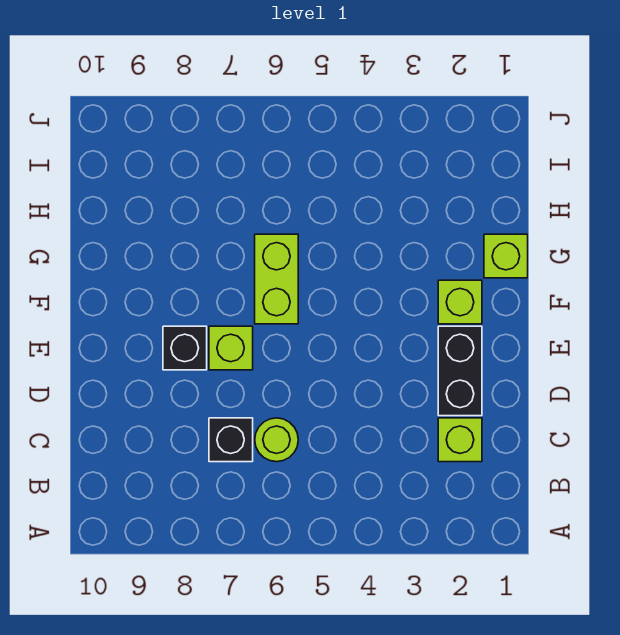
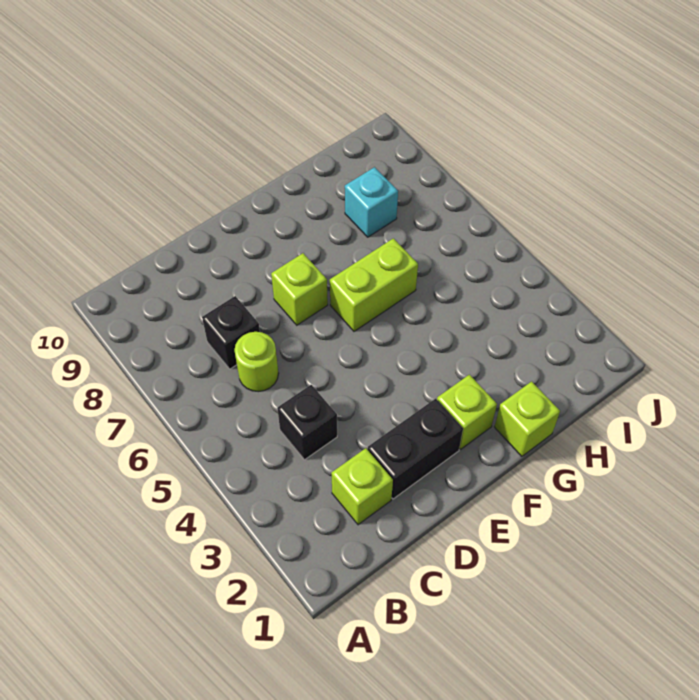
black brick E8 level 1 -> black brick C4 level 1
none -> cyan brick H8 level 1

